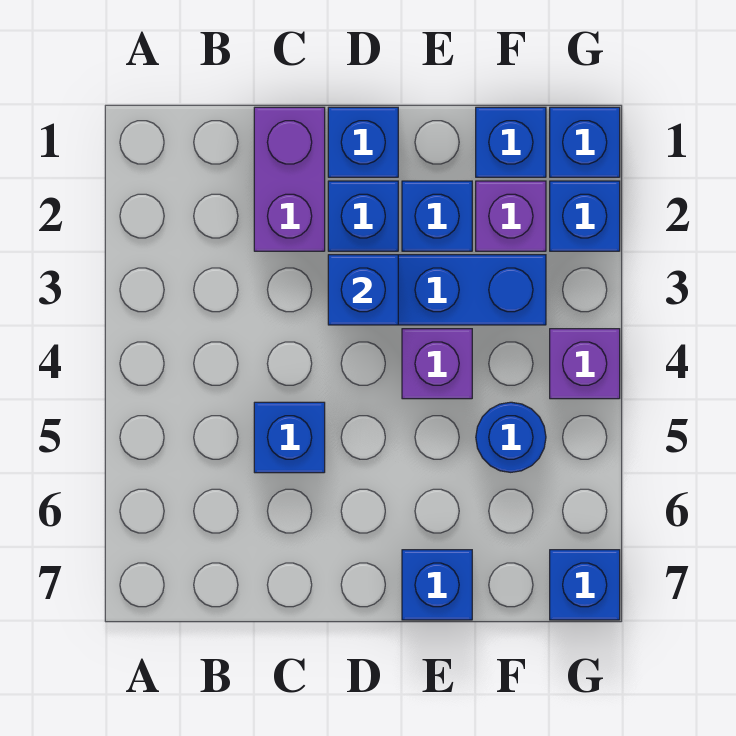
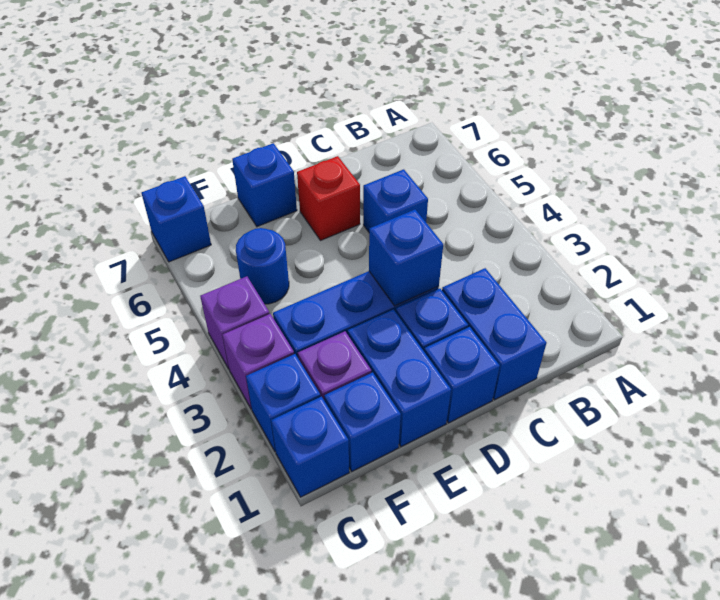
purple brick C1:C2 level 1 -> blue brick C1:C2 level 1
none -> red brick D6 level 1
blue brick E2 level 1 -> blue brick E1:E2 level 1
purple brick E4 level 1 -> purple brick G3 level 1

